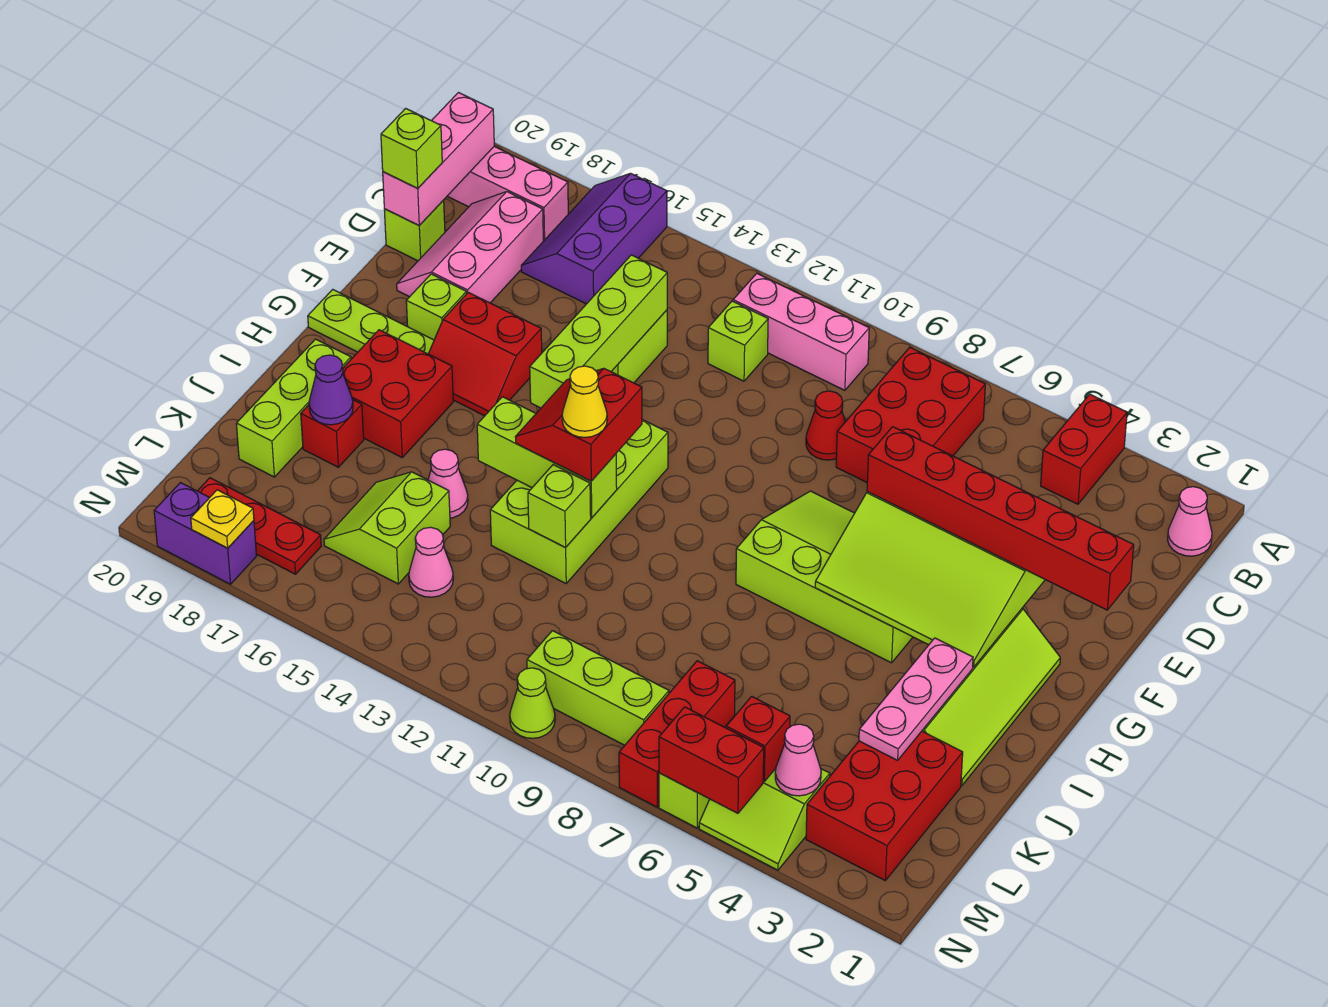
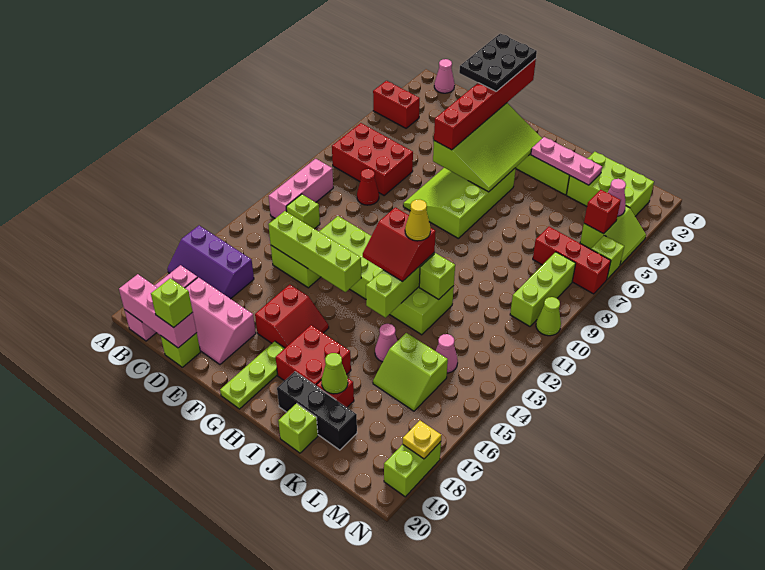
none -> black plate E1:F3 level 4
lime brick F18 level 1 -> lime brick J20 level 1
lime brick G12:J13 level 1 -> lime brick E12:J13 level 1
lime brick I19:K19 level 1 -> black brick I19:K19 level 1
purple cone J18 level 2 -> lime cone J18 level 2
red brick K2:M3 level 1 -> lime brick K2:M3 level 1
red plate M17:M19 level 1 -> none
red brick N5:N6 level 2 -> none
purple brick N18:N19 level 1 -> lime brick N18:N19 level 1

